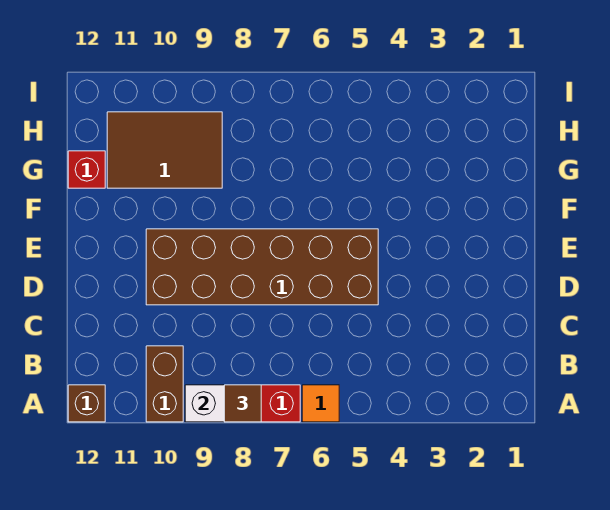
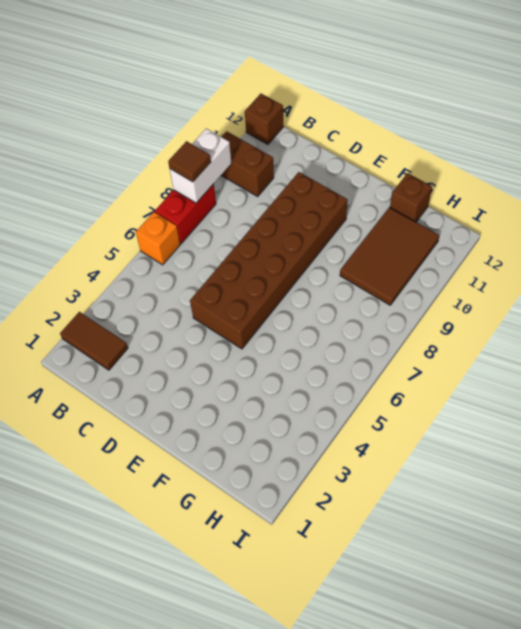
none -> brown tile A2:B2 level 1
orange tile A6 level 1 -> orange brick A6 level 1
red brick G12 level 1 -> brown brick G12 level 1

